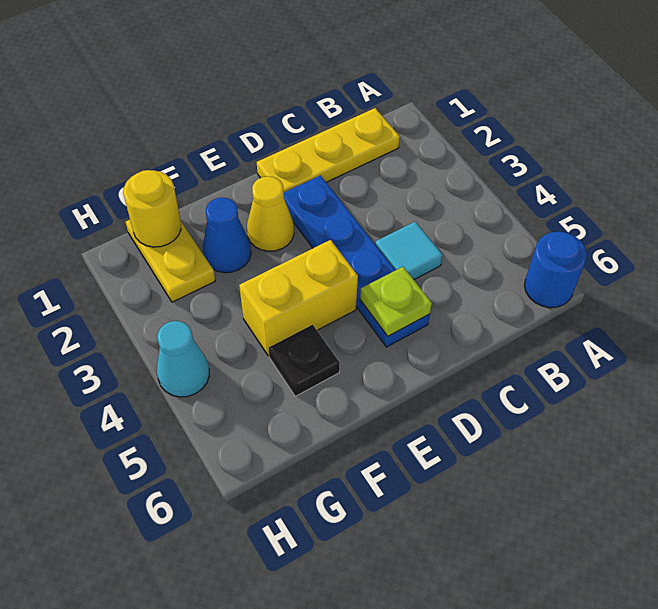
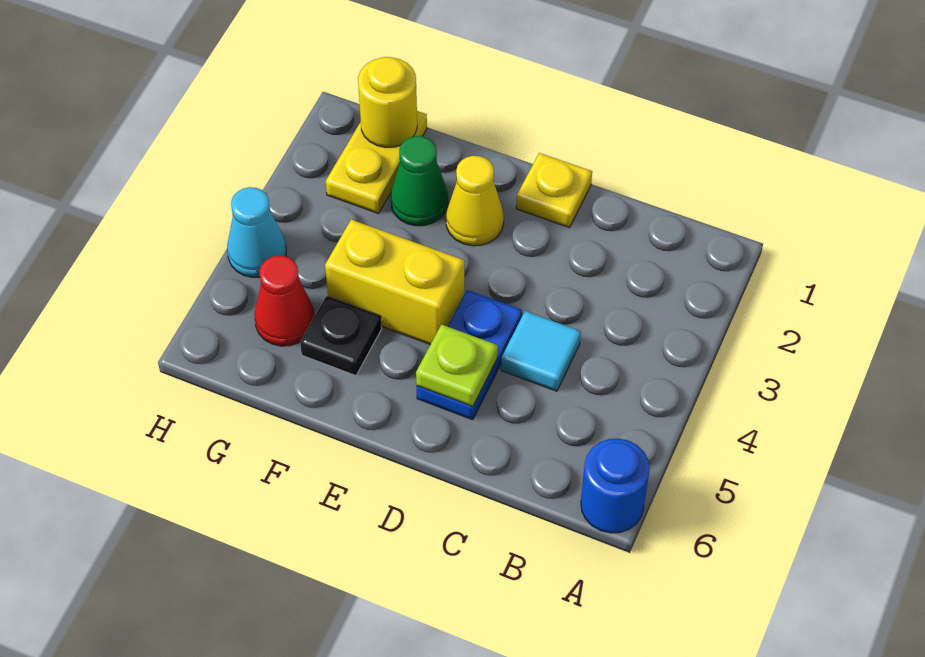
yellow plate B1:D1 level 1 -> yellow plate D1 level 1
blue plate D2:D5 level 1 -> blue plate D4:D5 level 1
blue cone F2 level 1 -> green cone F2 level 1
none -> red cone G5 level 1

